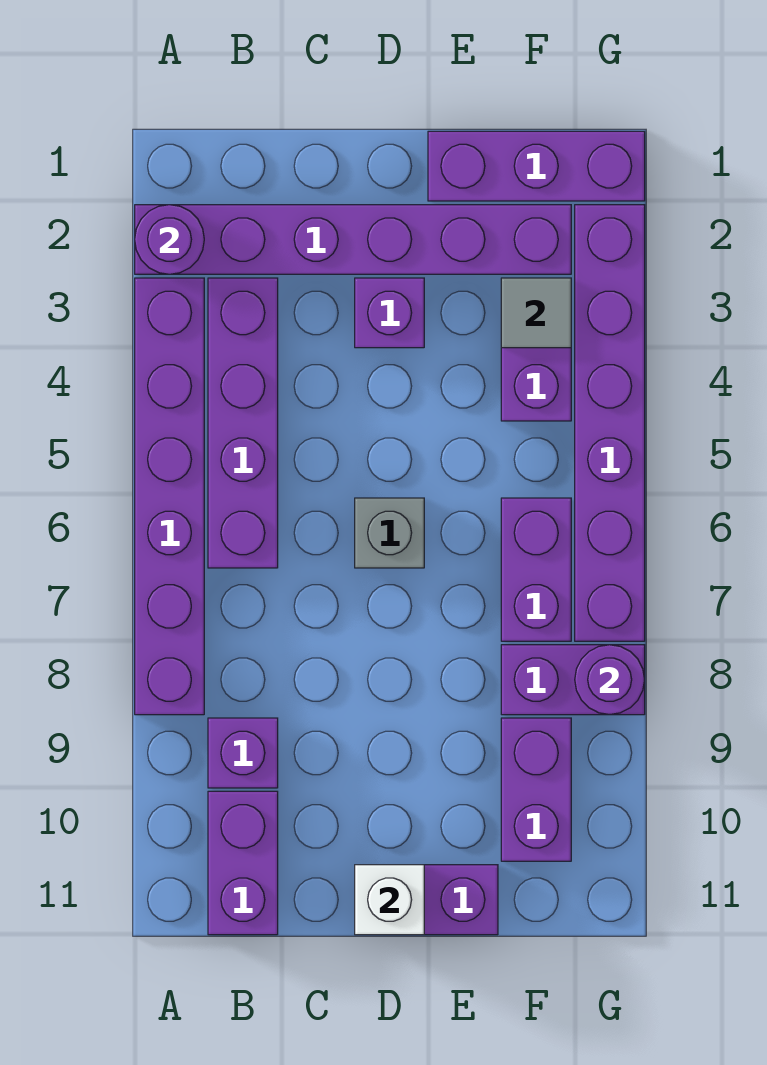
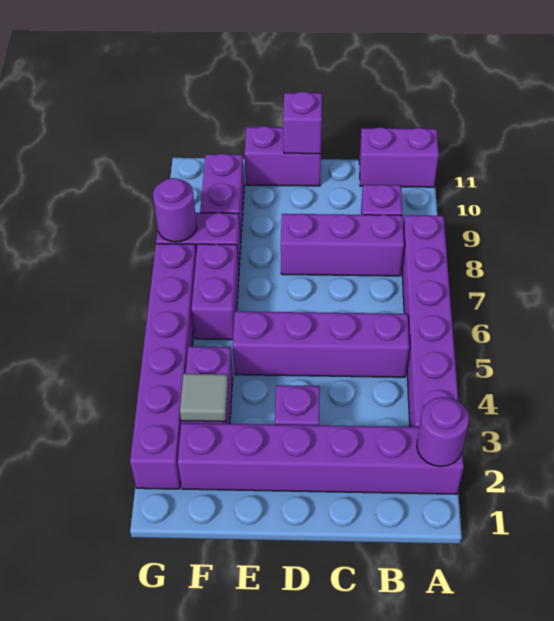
purple brick B3:B6 level 1 -> purple brick B5:E5 level 1
purple brick B10:B11 level 1 -> purple brick A11:B11 level 1
grey brick D6 level 1 -> none
white brick D11 level 2 -> purple brick D11 level 2
purple brick E1:G1 level 1 -> purple brick B8:D8 level 1

